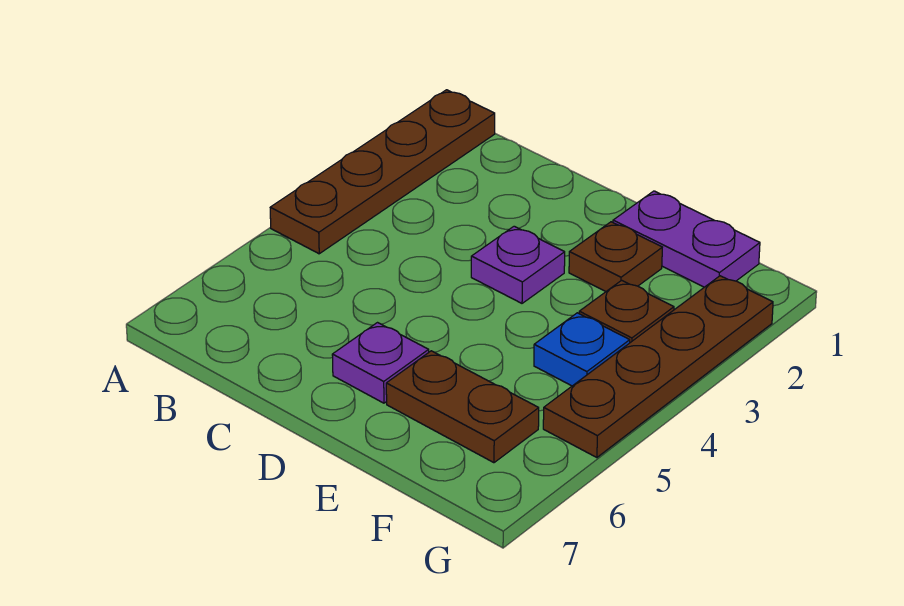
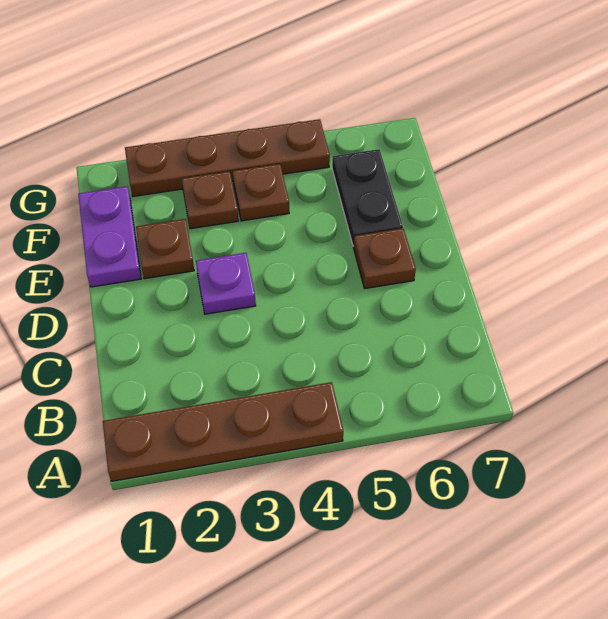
purple plate D6 level 1 -> brown plate D6 level 1
brown plate E6:F6 level 1 -> black plate E6:F6 level 1
blue plate F4 level 1 -> brown plate F4 level 1

